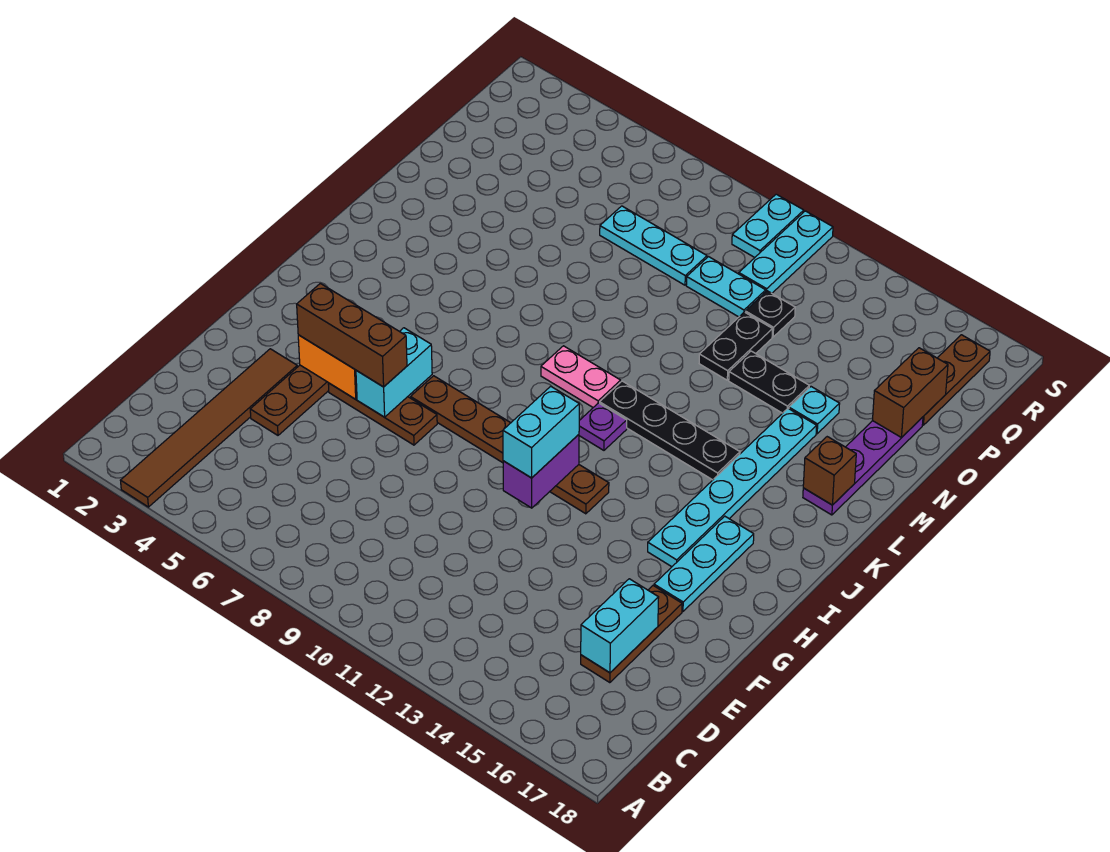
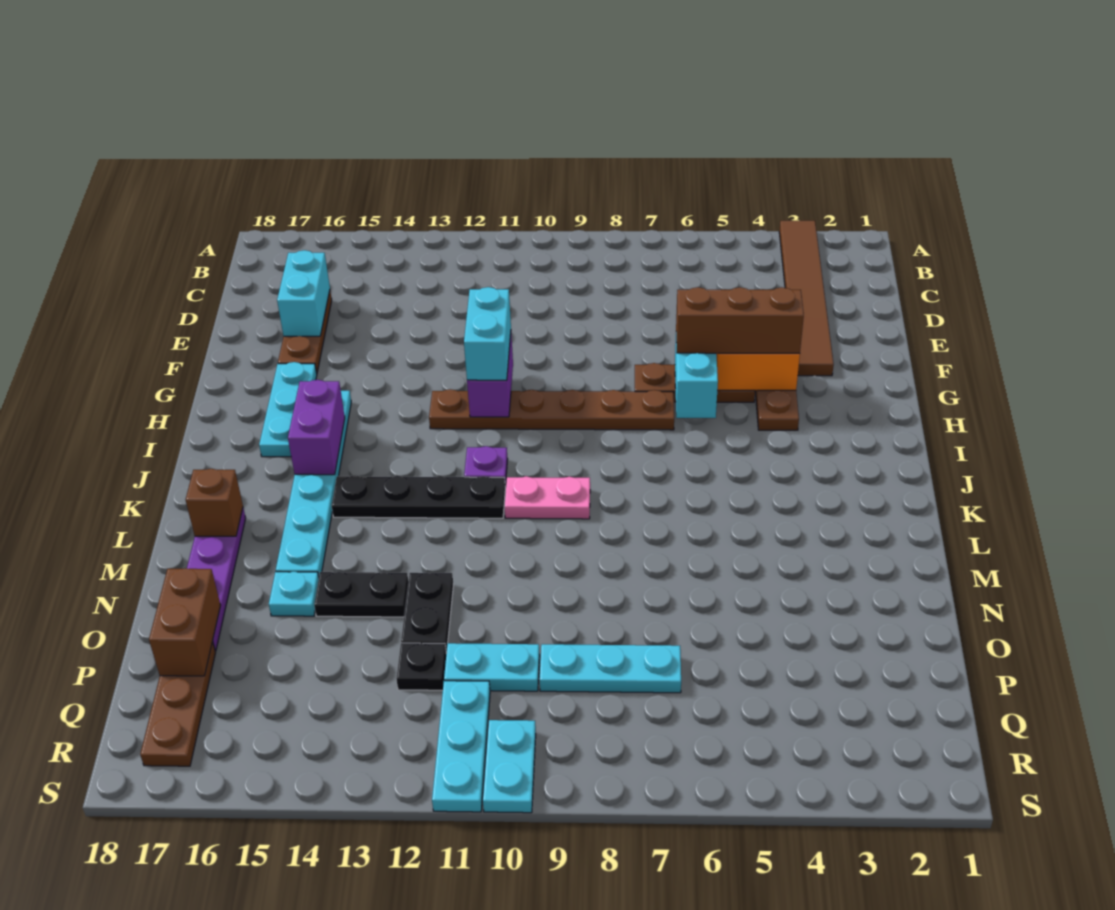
none -> purple brick I15:J15 level 2

